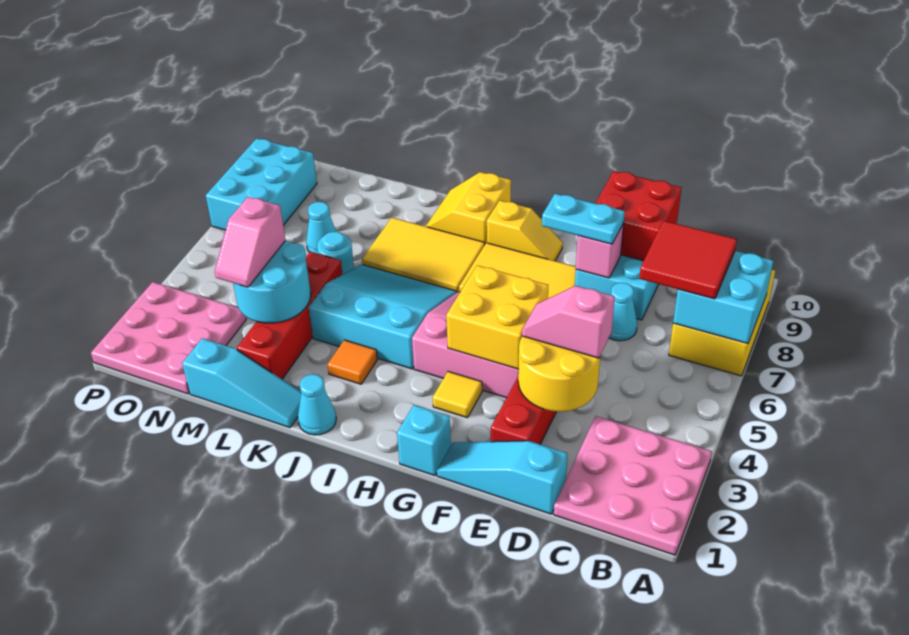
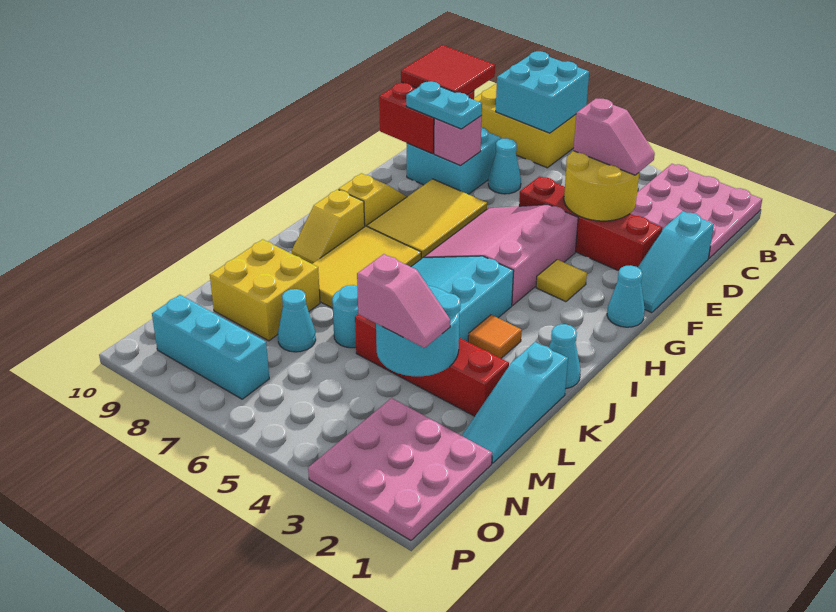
red tile B7:C8 level 3 -> red tile C9:D10 level 3
pink slope D4:E4 level 3 top D -> pink slope D3:D4 level 3 top 4
cyan plate E8:F8 level 3 -> cyan plate E8:E9 level 3
yellow brick F4:G5 level 2 -> yellow brick L8:M9 level 1
cyan brick G1 level 1 -> cyan cone G1 level 1
yellow slope I9:J10 level 1 top I -> yellow slope I9:J9 level 1 top I
cyan slope K1:M1 level 1 top M -> cyan slope K1:M1 level 1 top K
cyan brick O7:P9 level 1 -> cyan brick O7:O9 level 1

